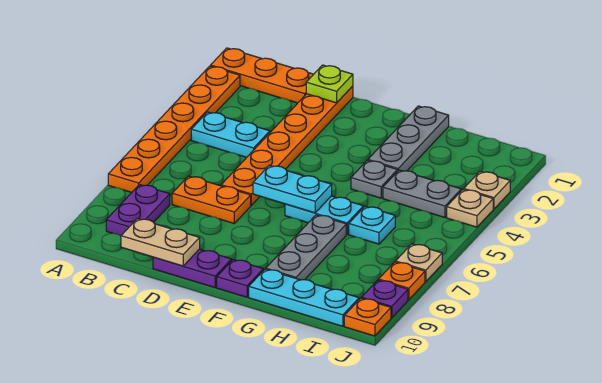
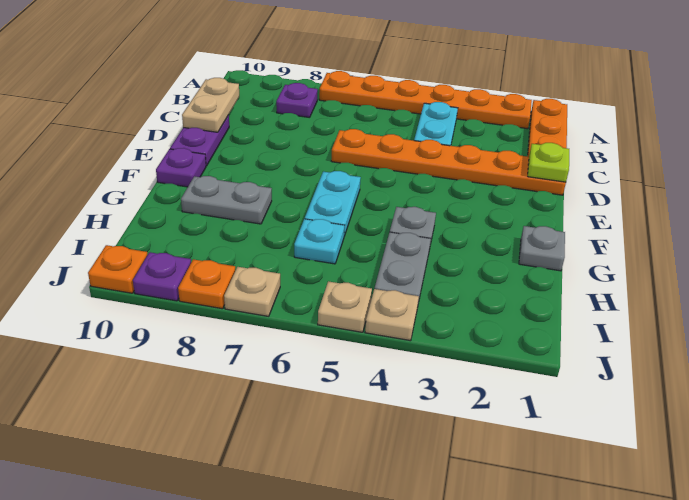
purple plate B8:B9 level 1 -> purple plate B8 level 1
orange plate C7:D7 level 1 -> none
cyan plate E6:F6 level 2 -> none
grey plate G1:G3 level 1 -> grey plate G1 level 1
grey plate G7:G9 level 1 -> grey plate G8:G9 level 1
cyan plate G10:I10 level 1 -> none
tan plate J3 level 1 -> tan plate J5 level 1

